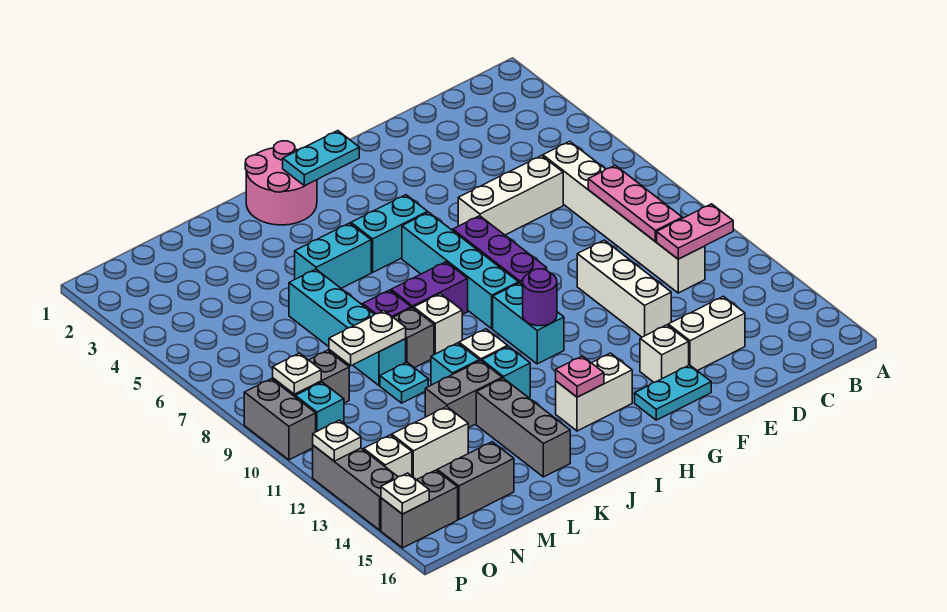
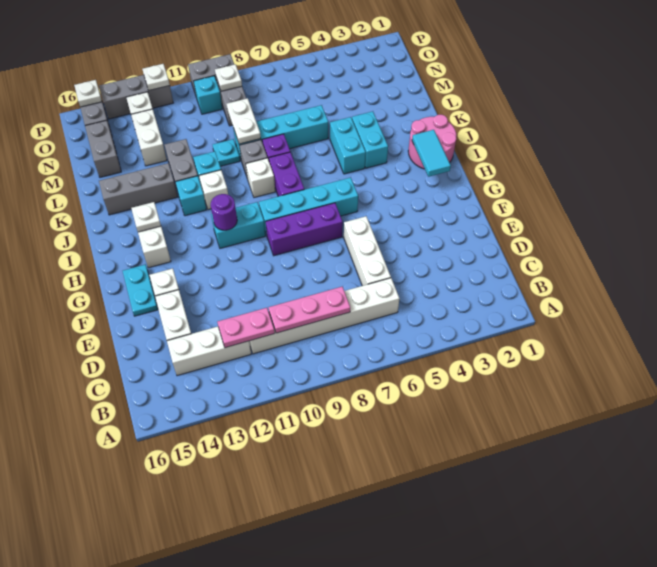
pink plate B11:C11 level 2 -> pink plate C11:C12 level 2
white brick E10:E12 level 1 -> white brick C12:C14 level 1
cyan plate H2:I2 level 2 -> cyan tile H2:I2 level 2
cyan brick H5:I5 level 1 -> cyan brick J4:K4 level 1
pink plate I14 level 2 -> white plate I14 level 2

